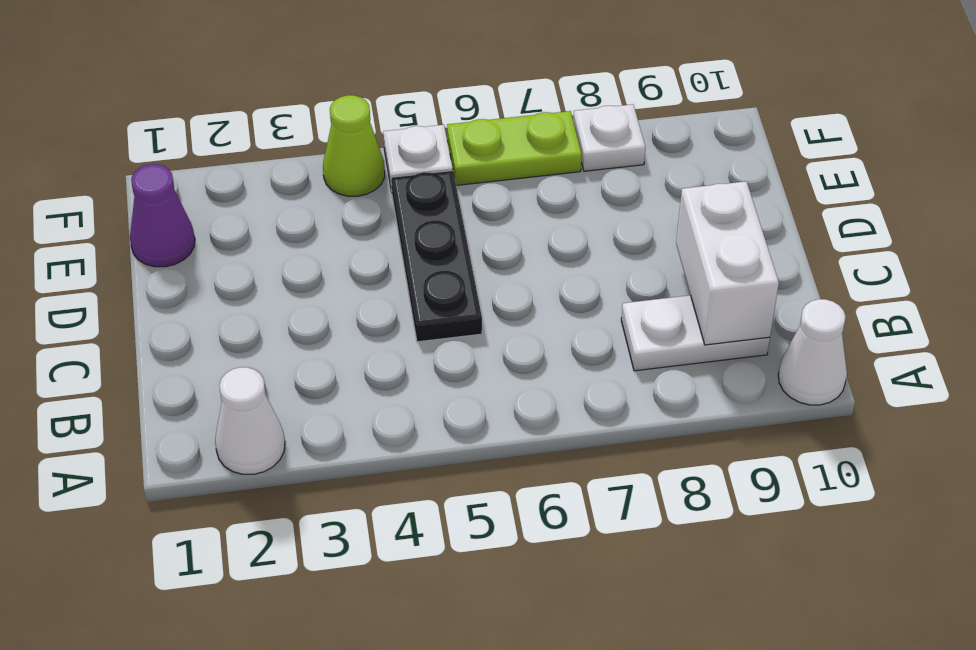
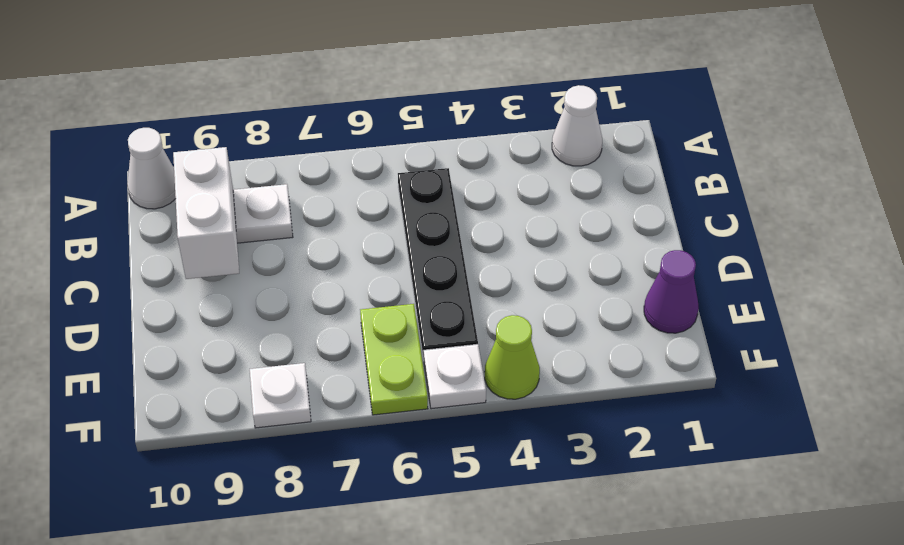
black plate C5:E5 level 1 -> black plate B5:E5 level 1
lime plate F6:F7 level 1 -> lime plate E6:F6 level 1

